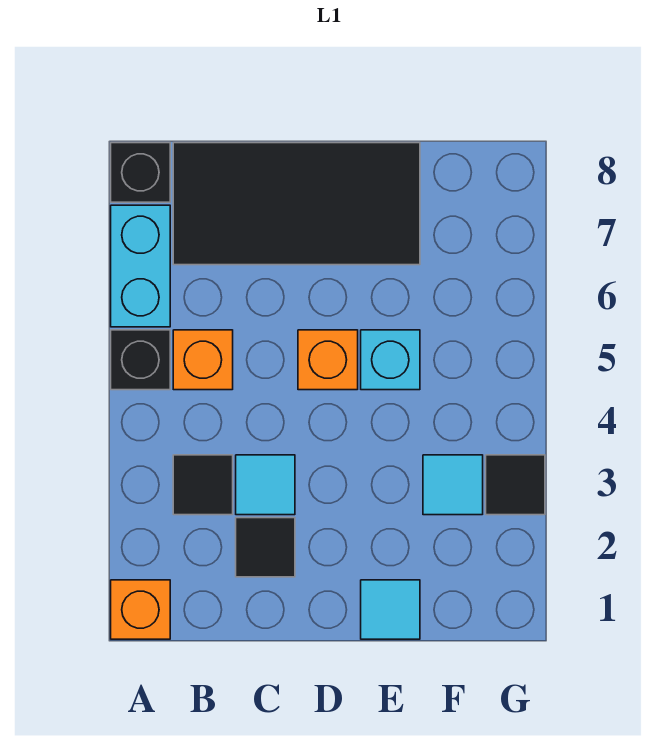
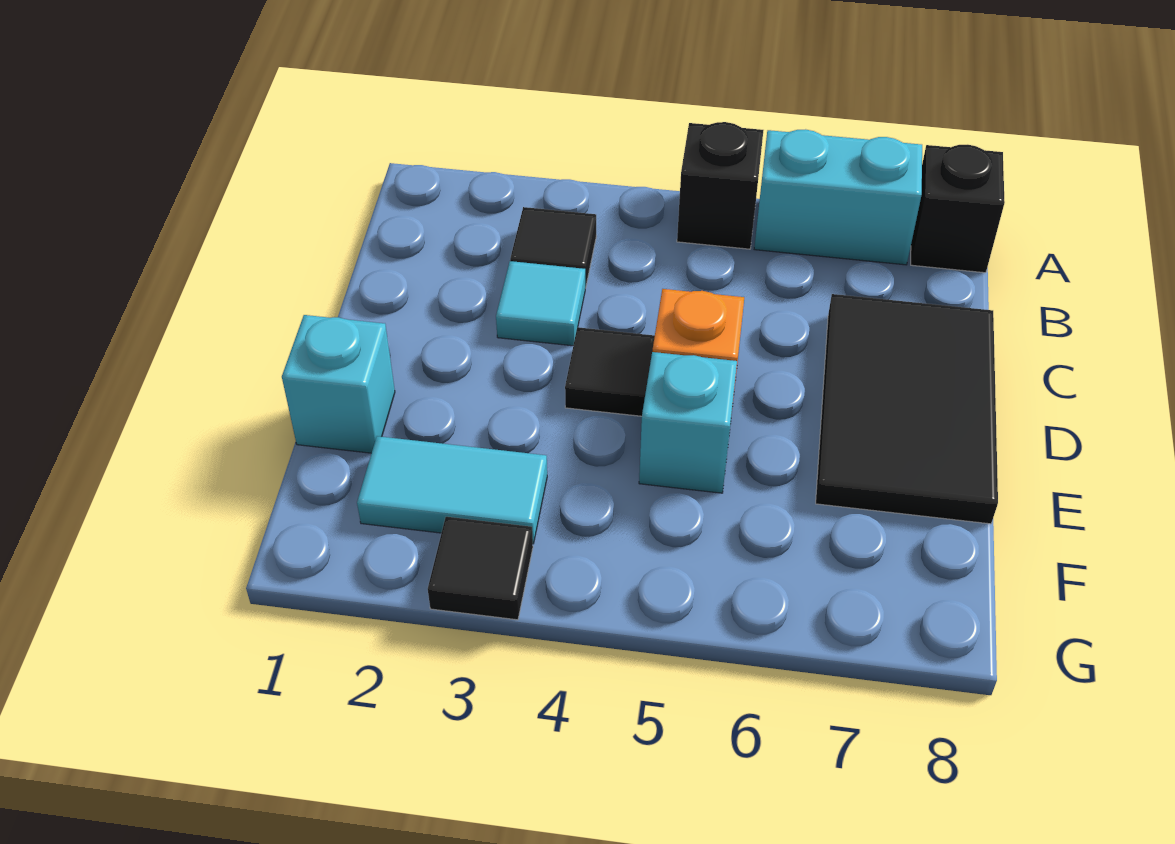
orange brick A1 level 1 -> none
orange brick B5 level 1 -> none
black tile B7:E8 level 1 -> black tile C7:E8 level 1
black tile C2 level 1 -> black tile D4 level 1
cyan tile E1 level 1 -> cyan brick E1 level 1
cyan tile F3 level 1 -> cyan tile F2:F3 level 1

